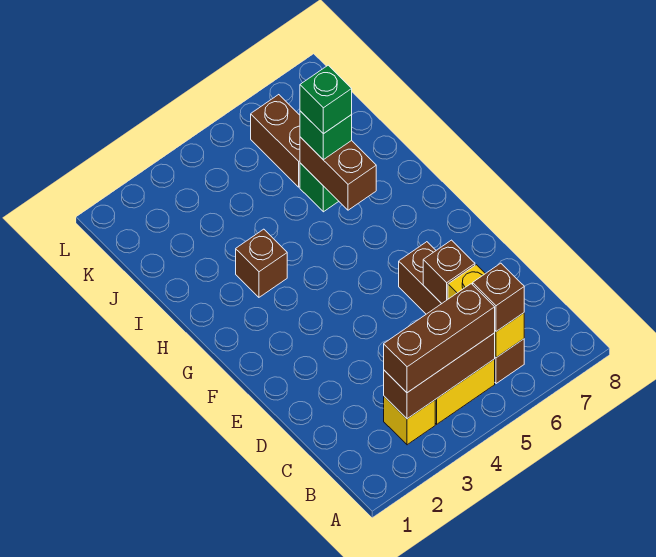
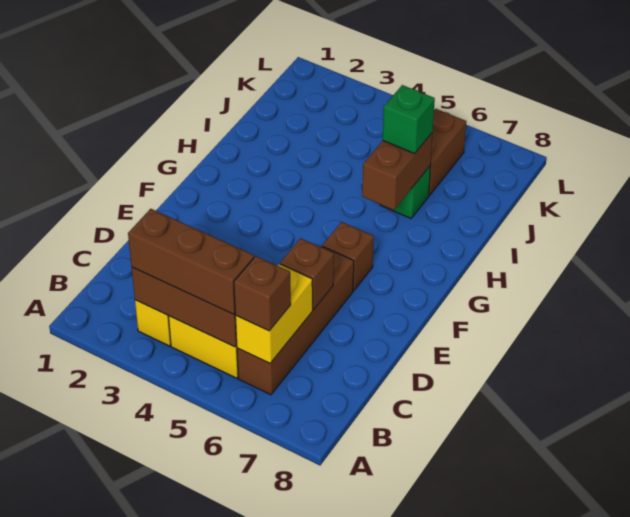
brown brick H3 level 1 -> brown brick F6 level 1
green brick I6 level 4 -> none

